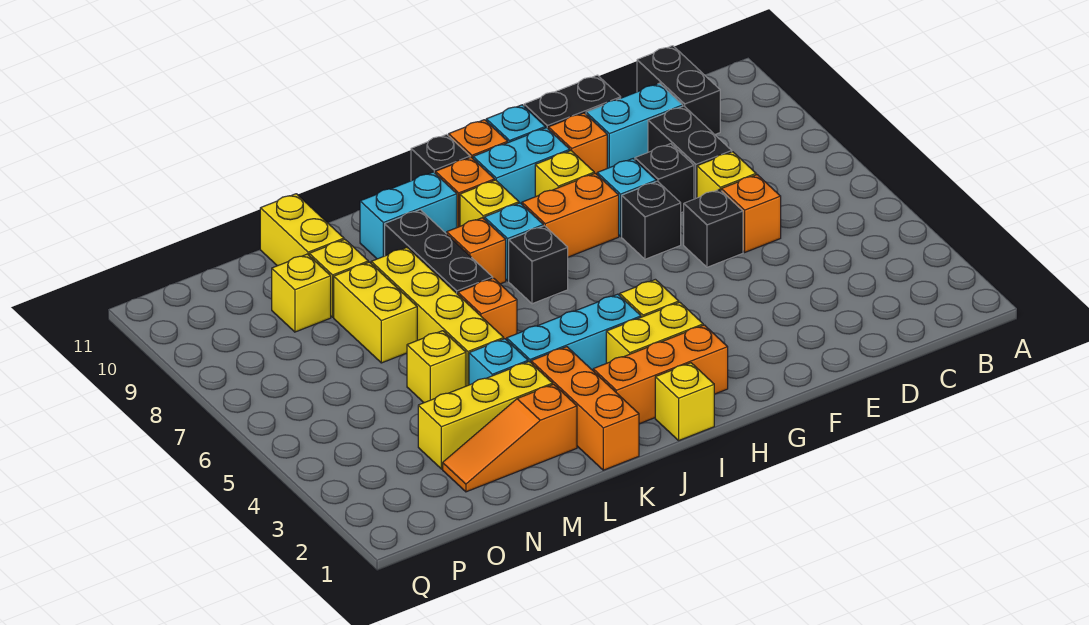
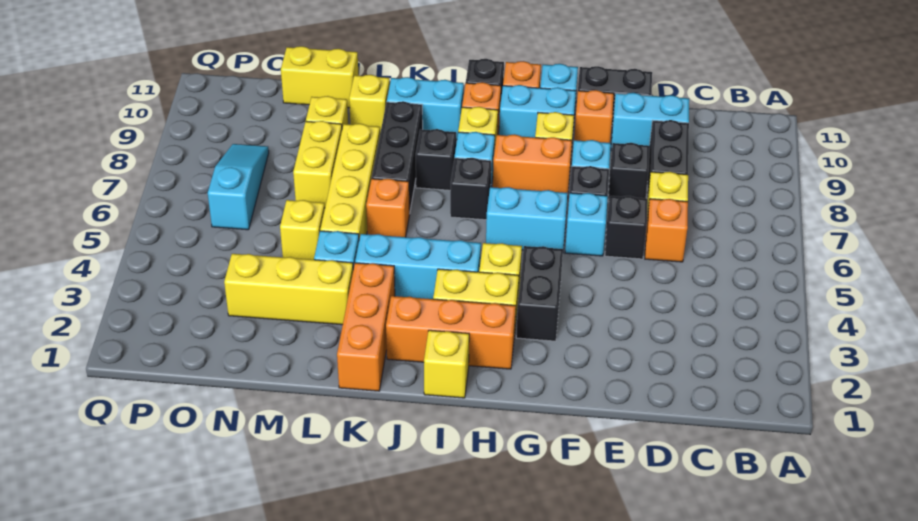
black brick C10:C11 level 1 -> black brick G3:G4 level 1
none -> cyan brick F6 level 1
none -> cyan brick G6:H6 level 1
orange brick J8 level 1 -> black brick J8 level 1
orange slope L2:N2 level 1 top L -> none
yellow brick M10:M11 level 1 -> yellow brick M11:N11 level 1
yellow brick N9 level 1 -> yellow brick L10 level 1
none -> cyan slope O6:O8 level 1 top 6

